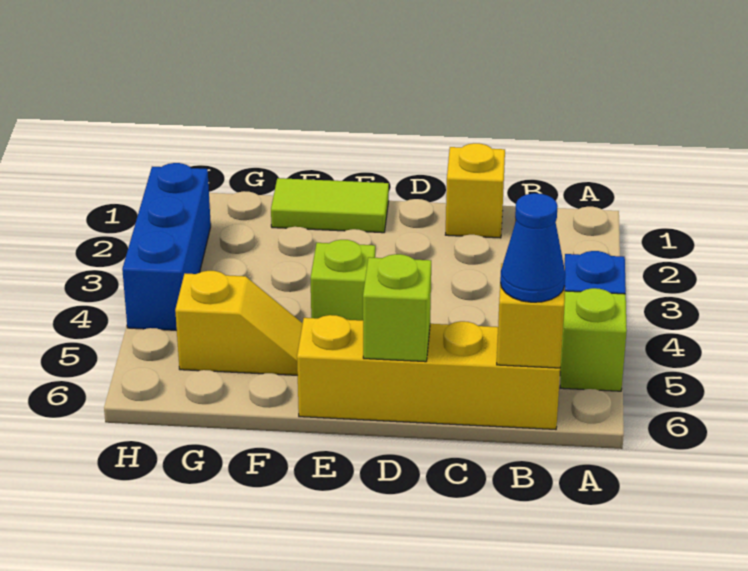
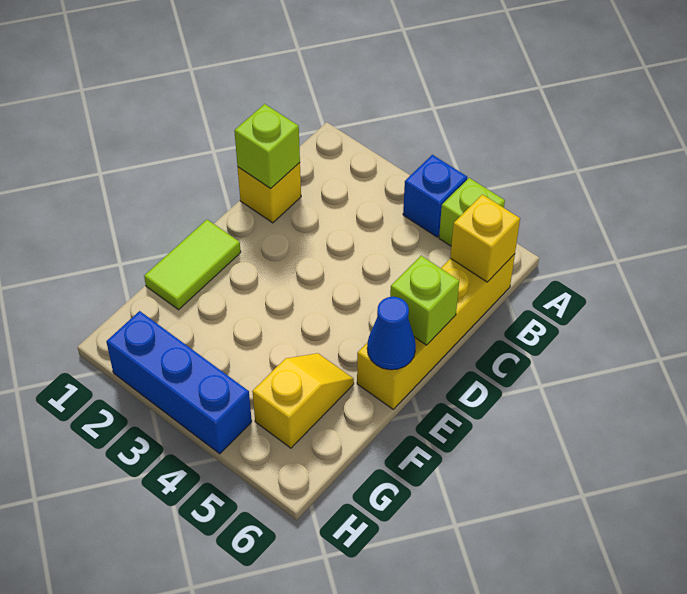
blue cone B6 level 3 -> blue cone E6 level 2
lime brick E4 level 1 -> lime brick C1 level 2

